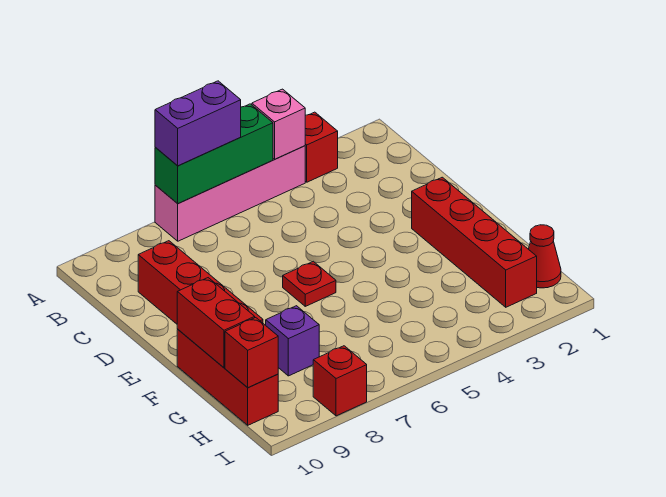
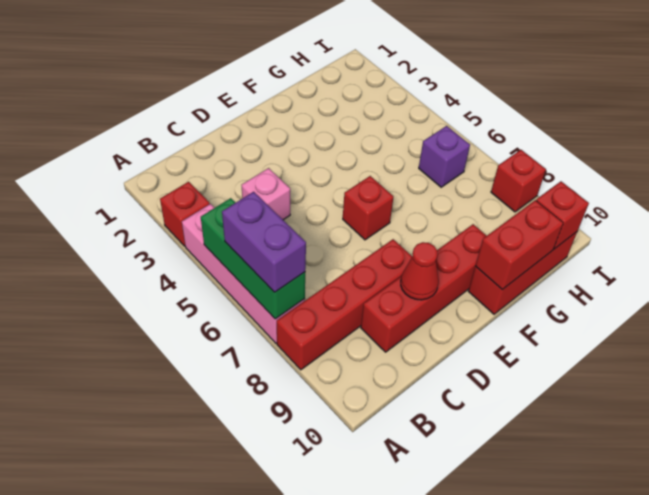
pink brick A4 level 2 -> pink brick C4 level 1
red brick E2:H2 level 1 -> red brick A8:D8 level 1
red plate E6 level 1 -> red brick E6 level 1
purple brick G8 level 1 -> purple brick H6 level 1
red cone H1 level 1 -> red cone D9 level 2

